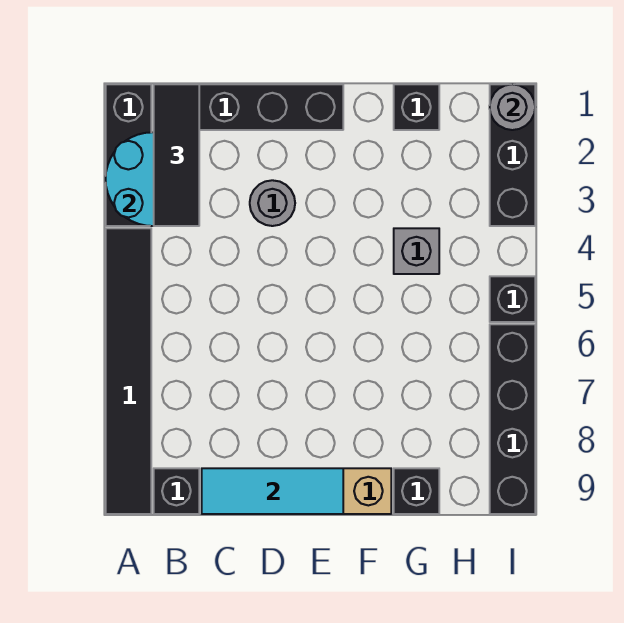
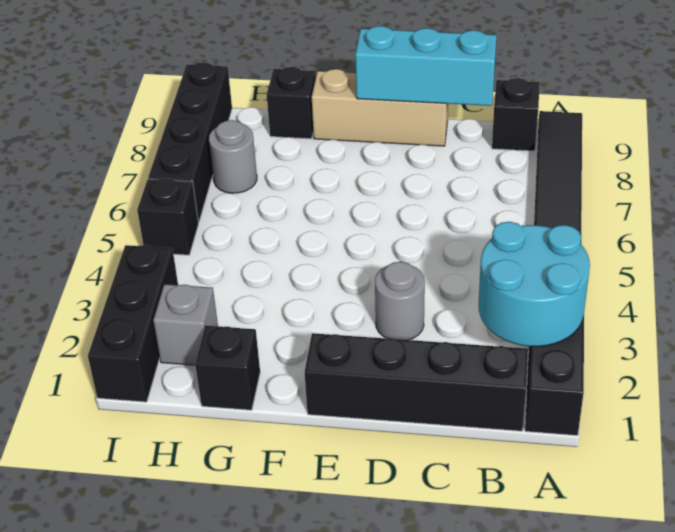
black tile B1:B3 level 3 -> none
cyan tile C9:E9 level 2 -> cyan brick C9:E9 level 2
grey brick G4 level 1 -> grey brick H2 level 1
grey round brick I1 level 2 -> grey round brick H7 level 1

